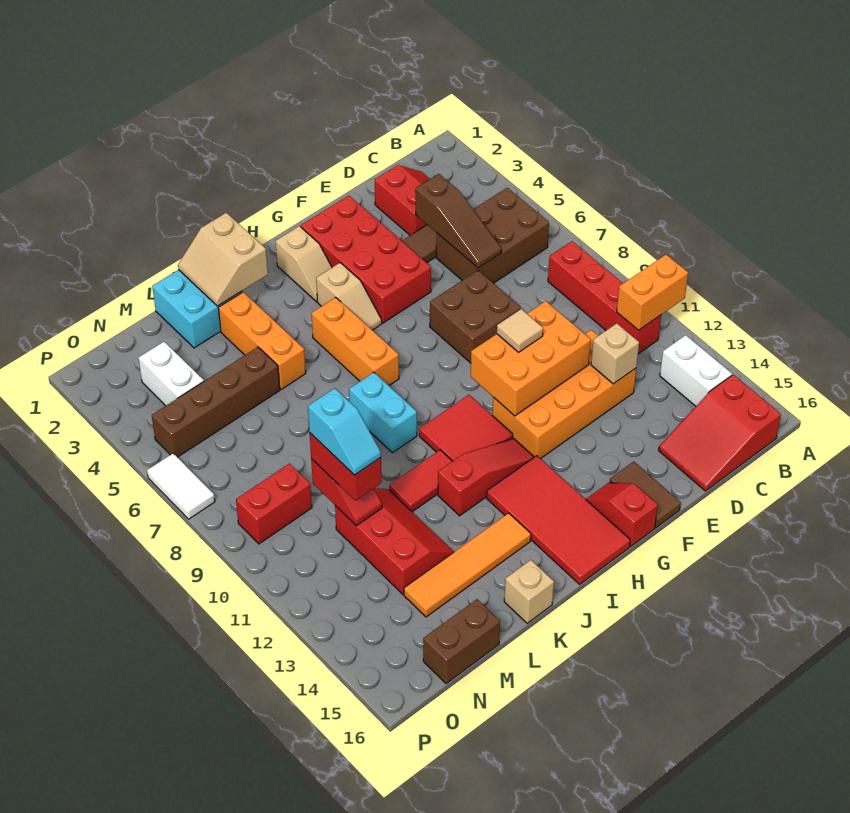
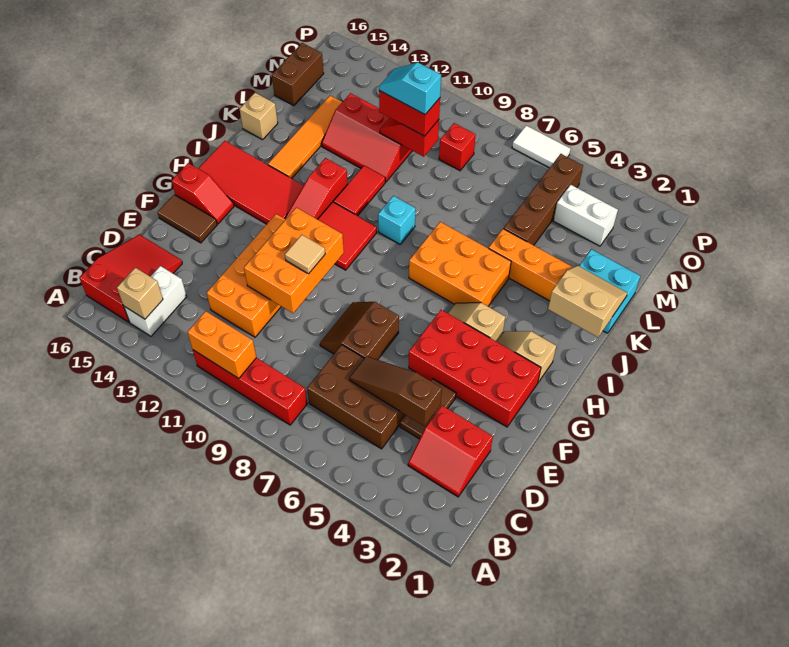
orange brick A11:B11 level 2 -> orange brick B10:B11 level 2
brown brick B5:D6 level 1 -> brown brick C5:D7 level 1
white brick B13:B14 level 1 -> white brick B14:C14 level 1
tan brick D12 level 2 -> tan brick B14 level 2
brown brick E7:F8 level 1 -> brown slope E7:F8 level 1 top 7
orange brick I5:I7 level 1 -> orange brick I5:J7 level 1
cyan brick J8:J9 level 1 -> cyan brick J9 level 1
red brick N9:O9 level 1 -> red brick N9 level 1

